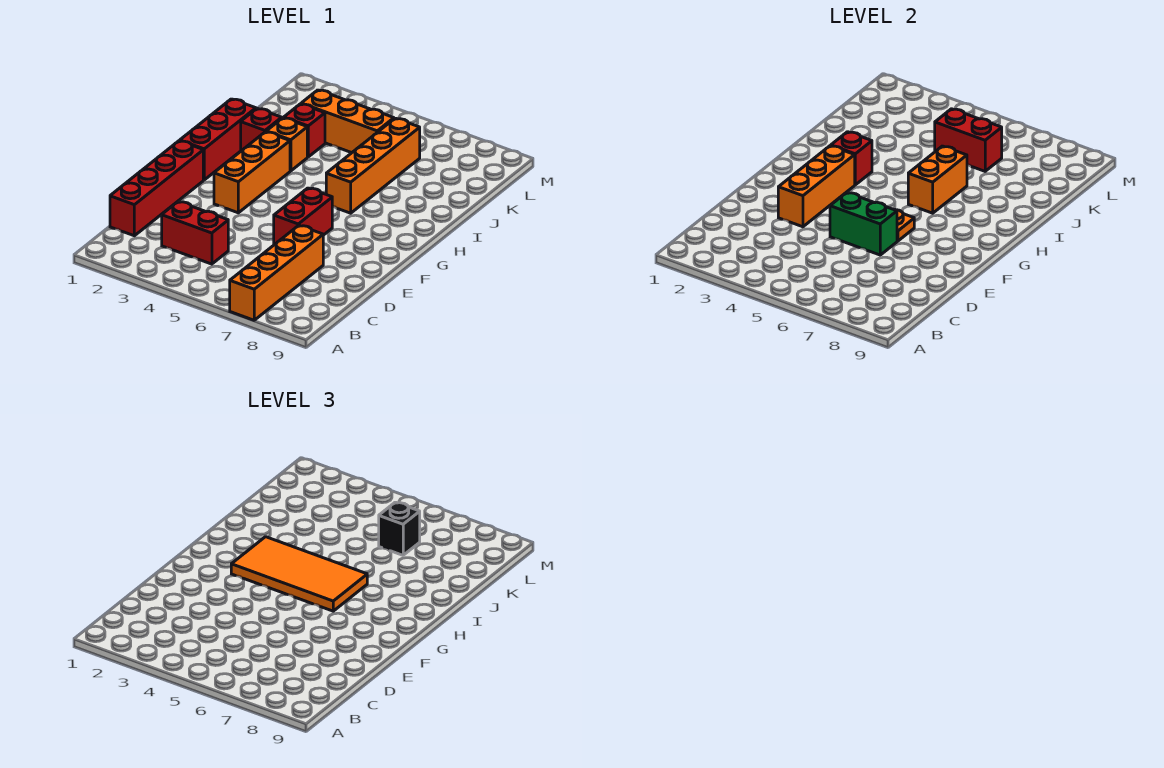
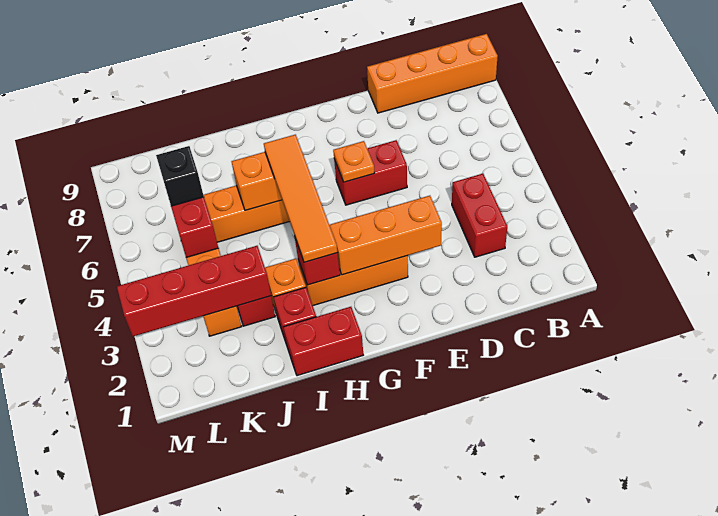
orange brick A7:D7 level 1 -> orange brick A9:D9 level 1
red brick C1:F1 level 1 -> red brick J3:M3 level 2
green brick E5:E6 level 2 -> none
red brick G1:I1 level 1 -> red brick H1:I1 level 1
orange tile G3:H6 level 3 -> orange tile H3:H6 level 3

